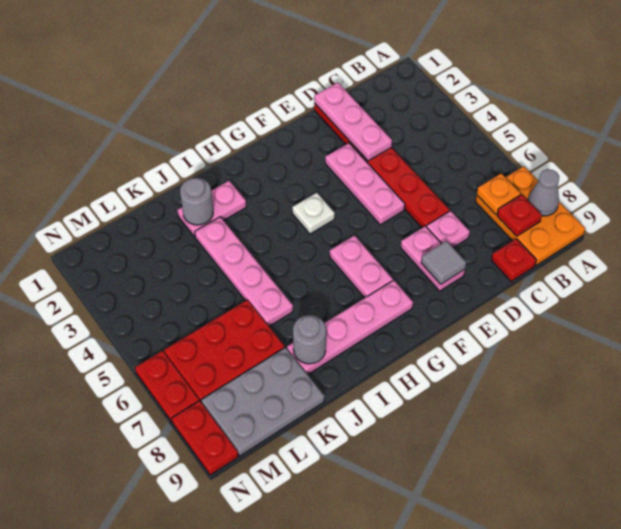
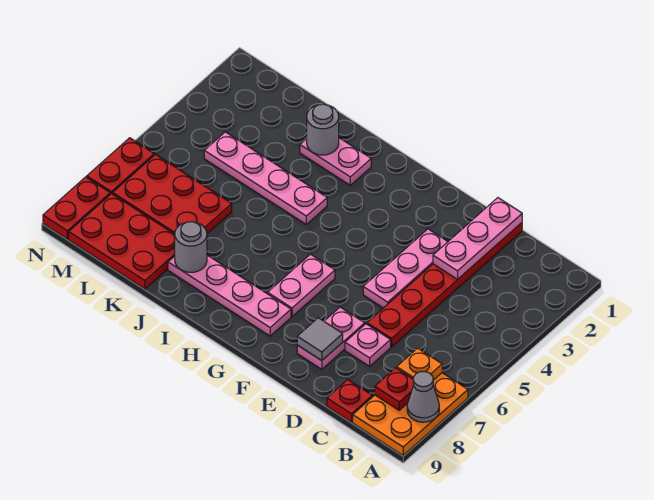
white plate G4 level 1 -> none
pink plate J3:J6 level 1 -> pink plate I4:L4 level 1
grey plate K8:M9 level 1 -> red plate K8:M9 level 1

